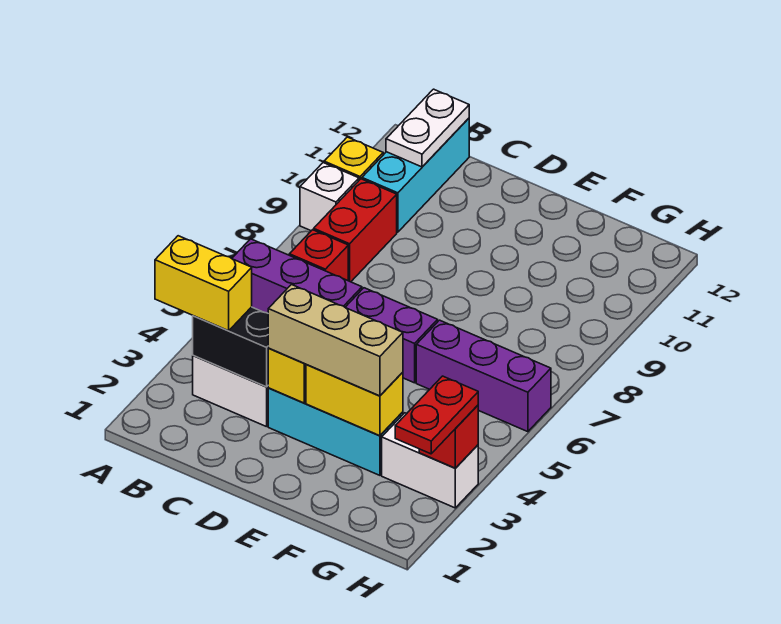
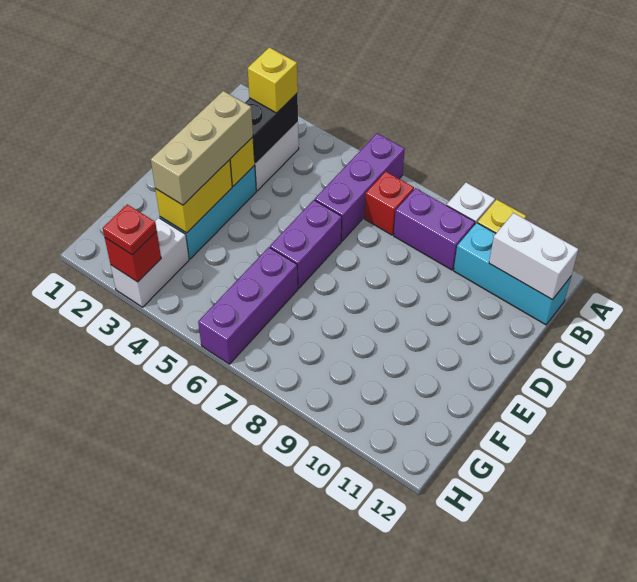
yellow brick A3:B3 level 3 -> yellow brick B3 level 3
red brick B8:B9 level 1 -> purple brick B8:B9 level 1
white plate B11:B12 level 2 -> white brick B11:B12 level 2
red plate H2:H3 level 3 -> red plate H3 level 3

